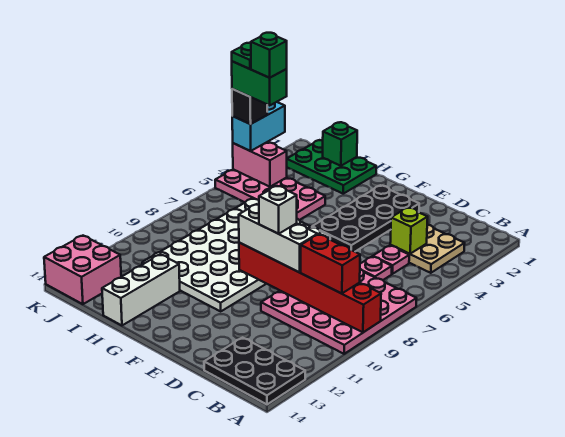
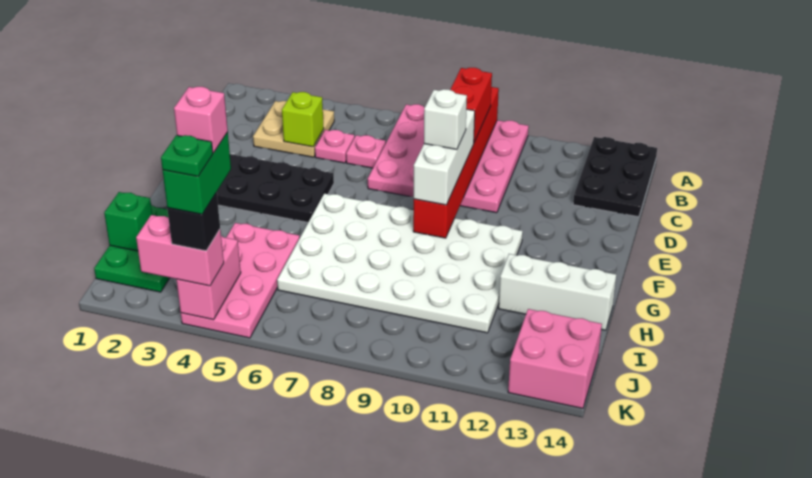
green brick J4 level 6 -> pink brick J4 level 6
cyan brick K3:K4 level 3 -> pink brick K3:K4 level 3

